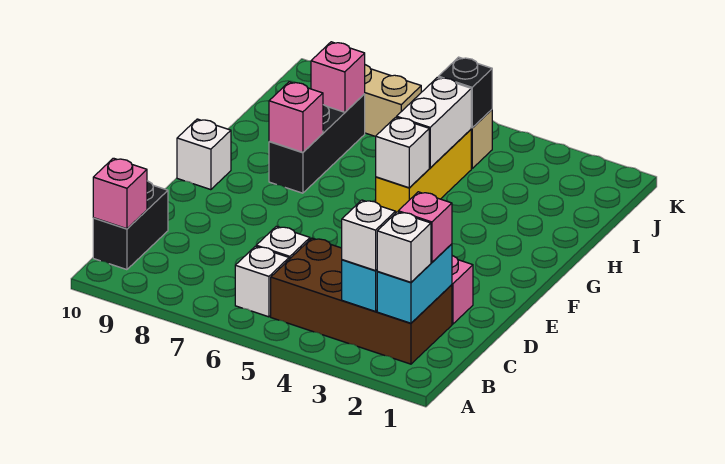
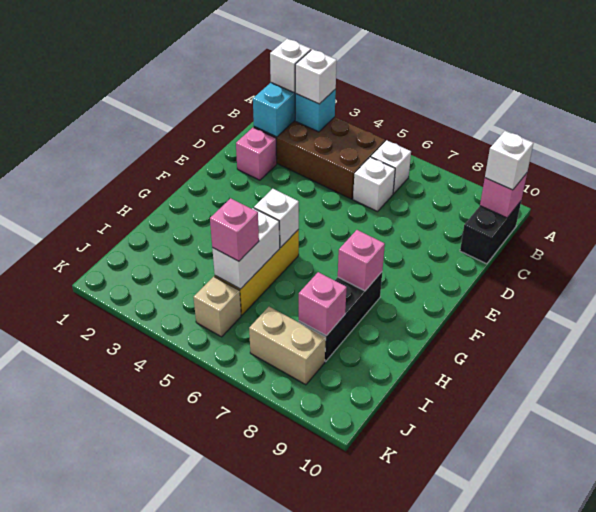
pink brick C2 level 3 -> pink brick I5 level 3
white brick F10 level 1 -> white brick B10 level 3
black brick J5 level 2 -> none

